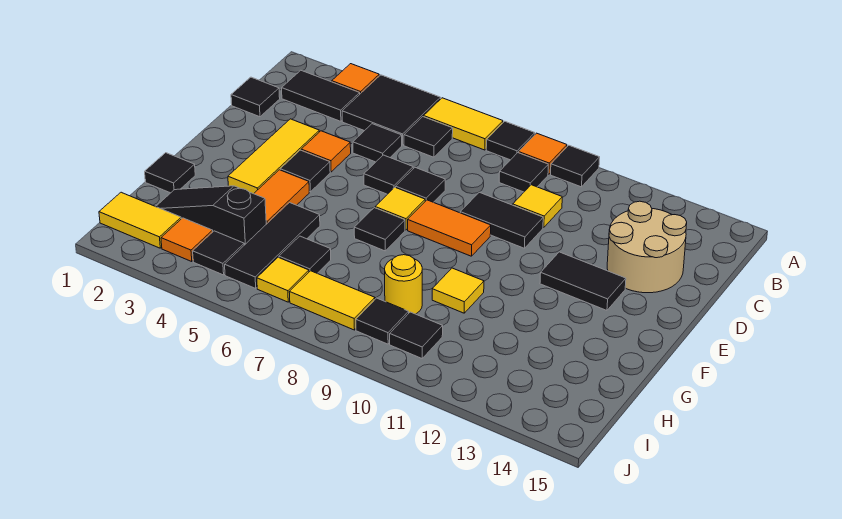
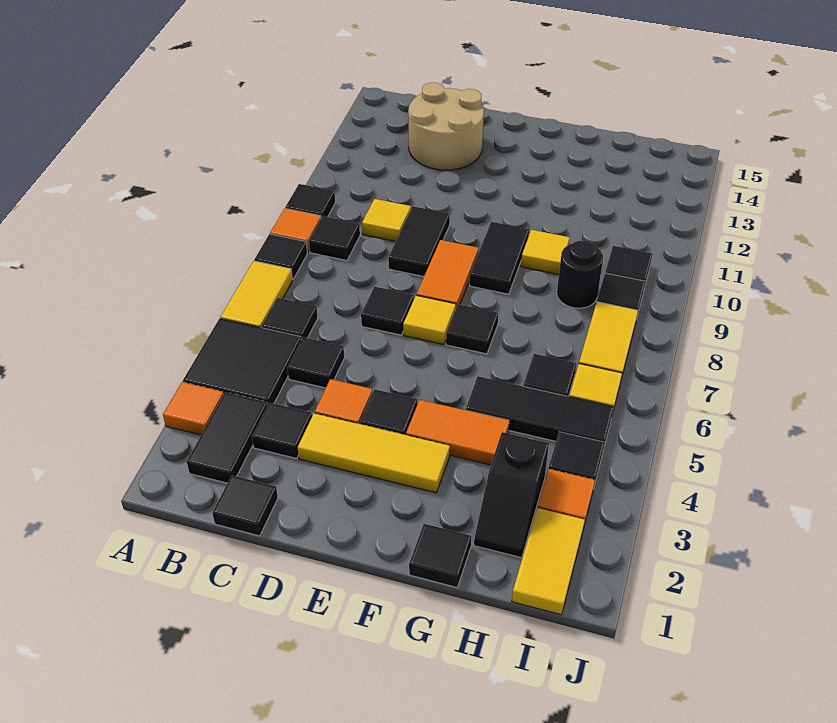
black tile D6 level 1 -> black tile C3 level 1
black tile E12:E13 level 1 -> black tile F9:F10 level 1
black slope H2:H4 level 1 top 4 -> black slope H2:H3 level 1 top 3
yellow round brick H9 level 1 -> black round brick H9 level 1

